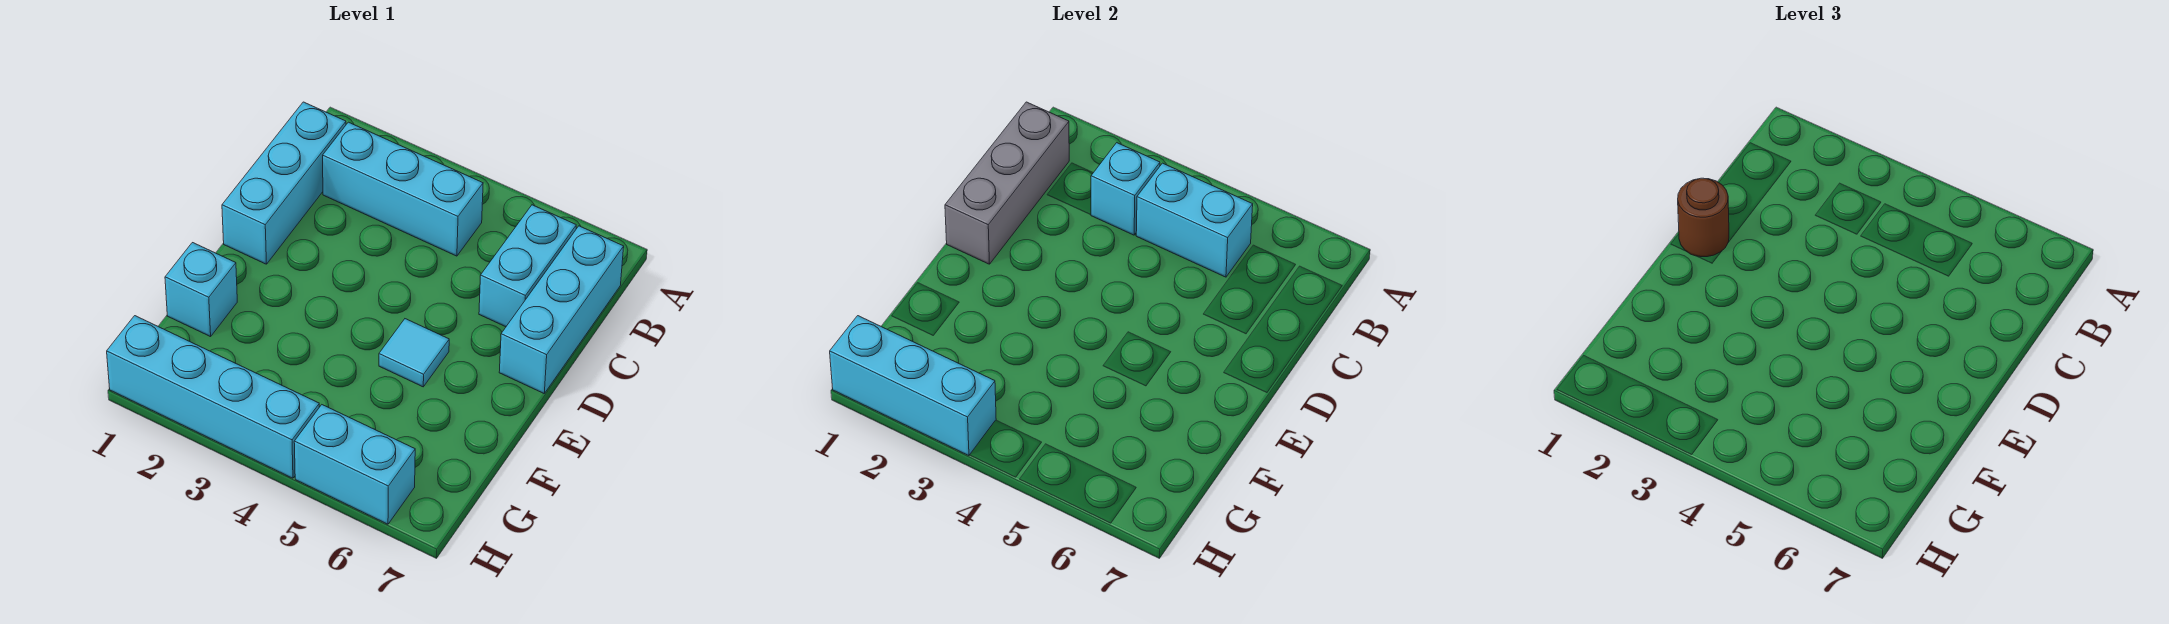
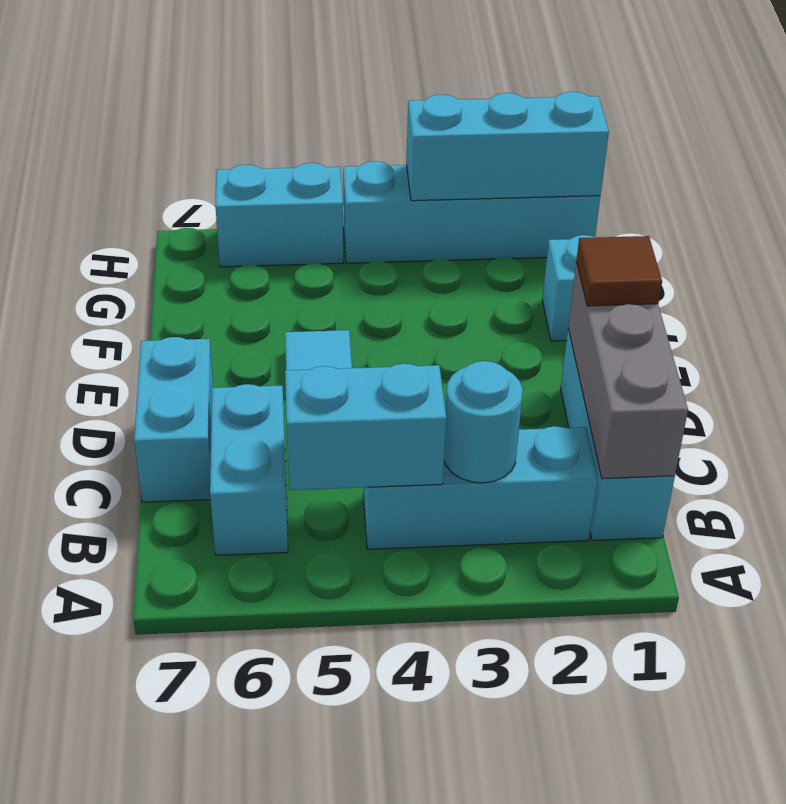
cyan brick B3 level 2 -> cyan round brick B3 level 2
cyan brick B7:D7 level 1 -> cyan brick C7:D7 level 1
brown round brick D1 level 3 -> brown tile D1 level 3

